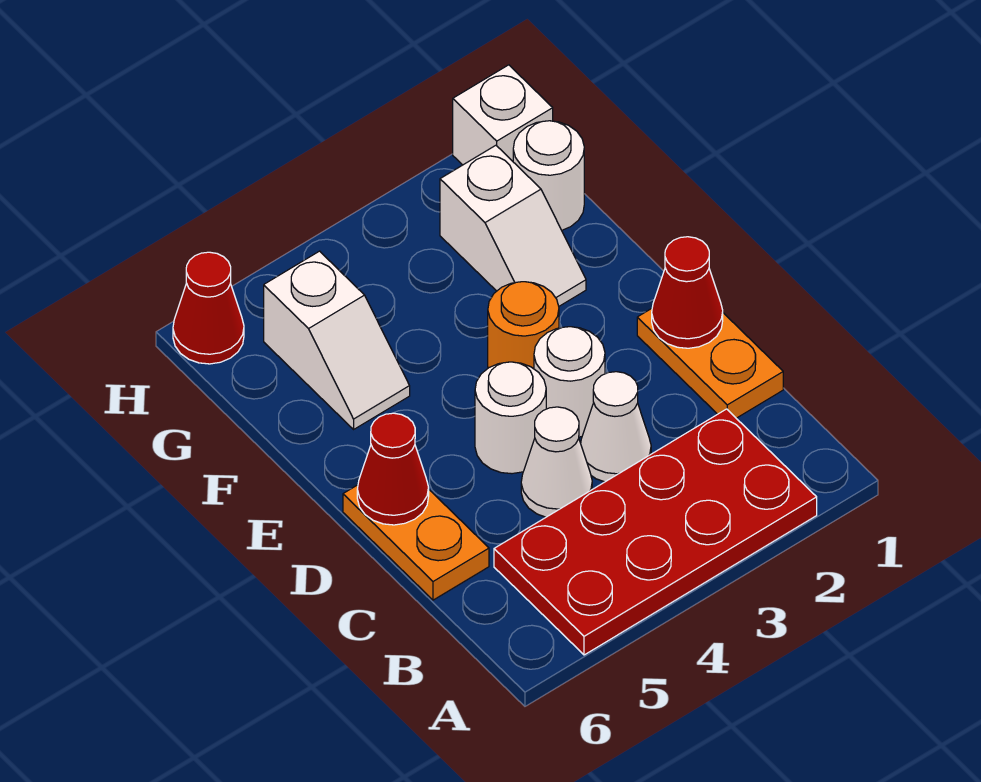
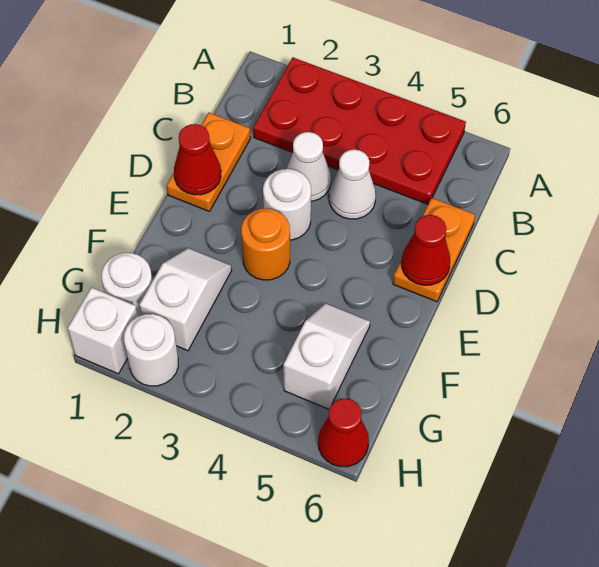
white round brick D4 level 1 -> white round brick H2 level 1

